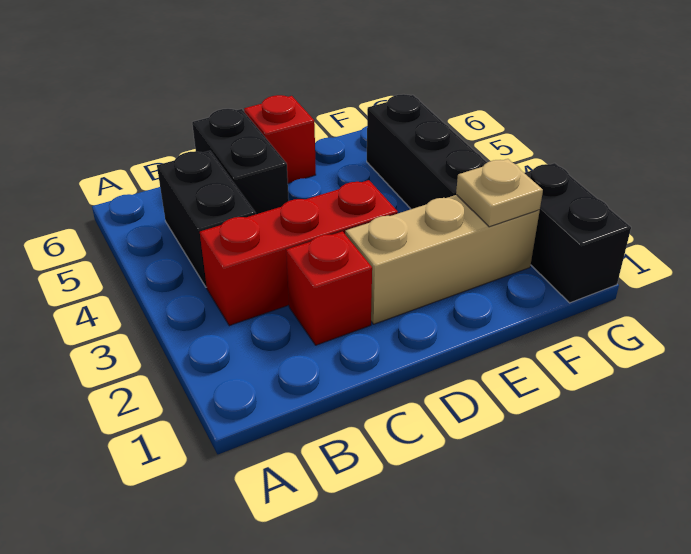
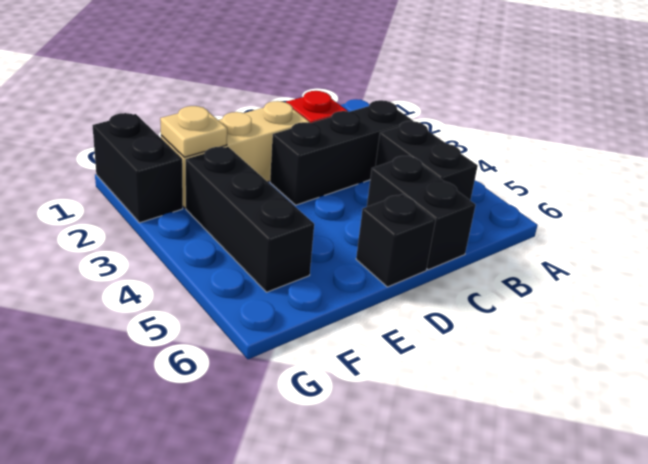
red brick B3:D3 level 1 -> black brick B3:D3 level 1
red brick D6 level 1 -> black brick D6 level 1

